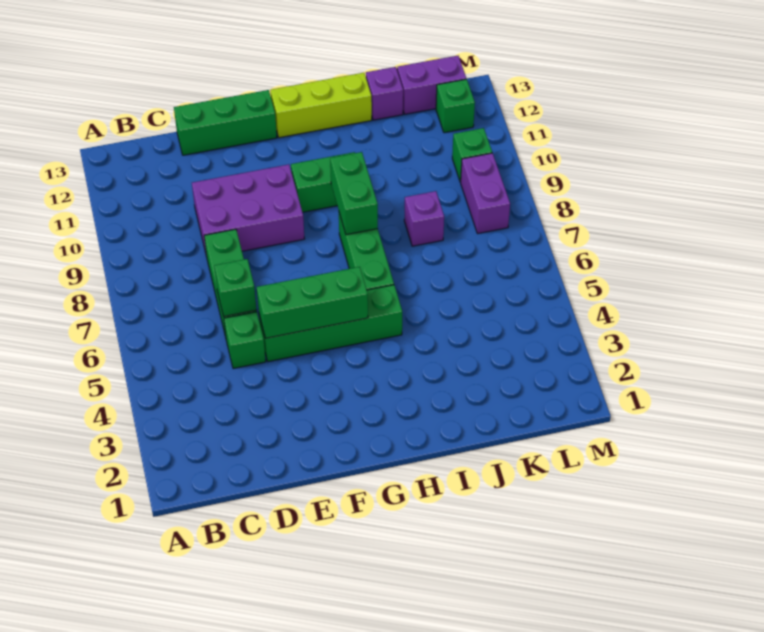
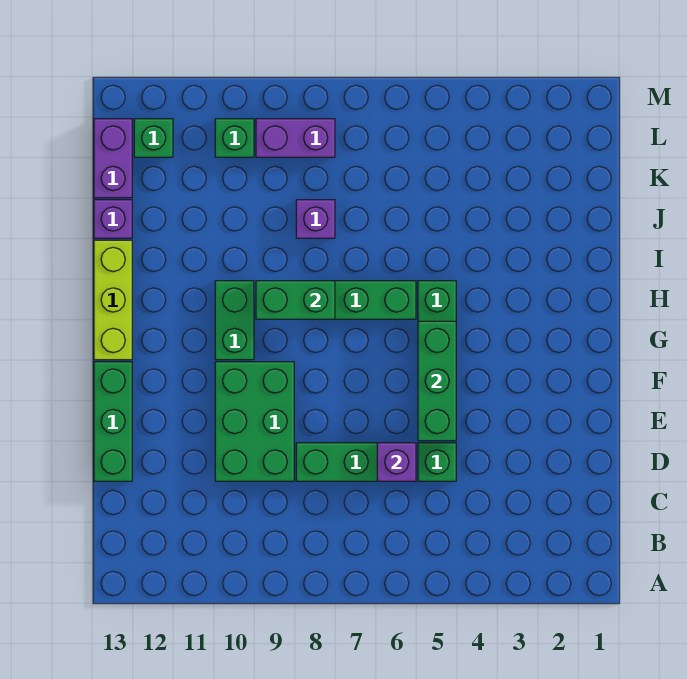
green brick D6 level 2 -> purple brick D6 level 2
purple brick D9:F10 level 1 -> green brick D9:F10 level 1

